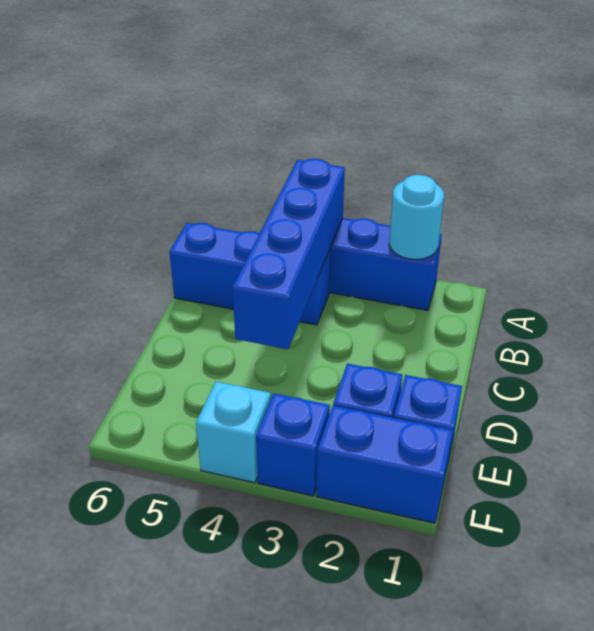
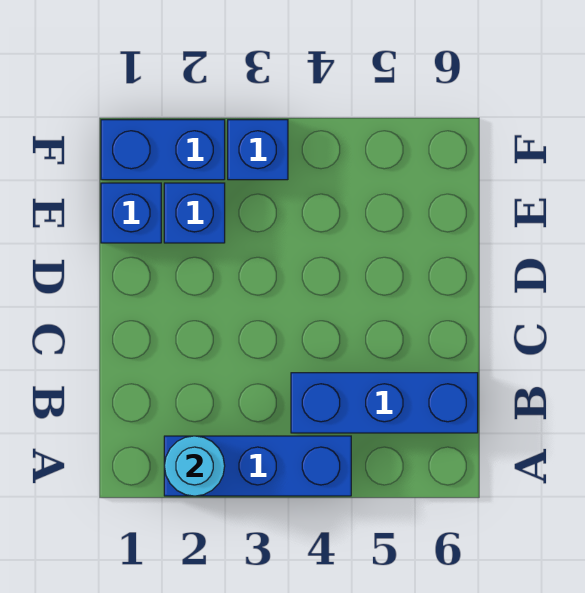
blue brick A4:D4 level 2 -> none
cyan brick F4 level 1 -> none

